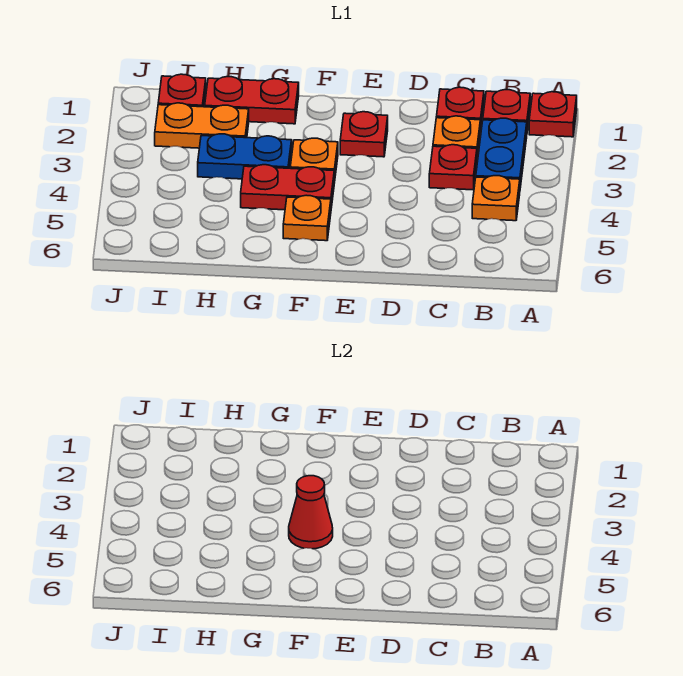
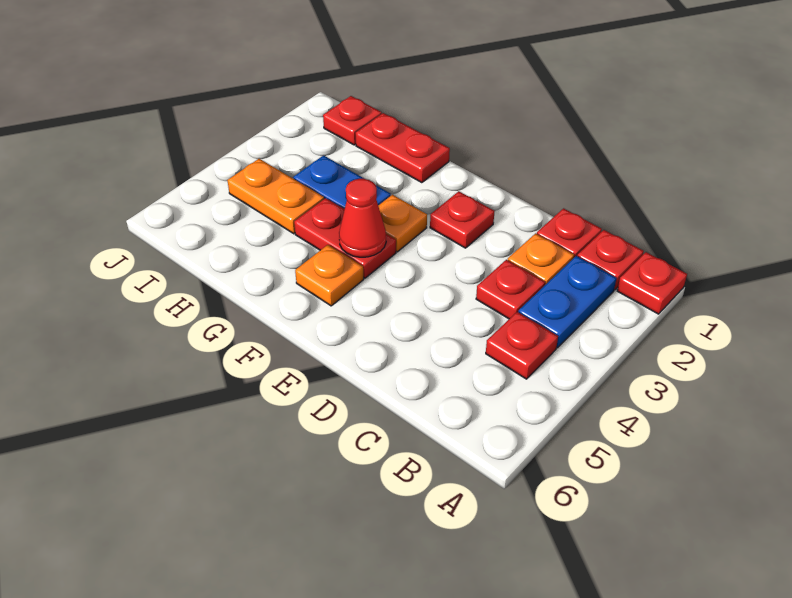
orange plate B4 level 1 -> red plate B4 level 1
orange plate H2:I2 level 1 -> orange plate H4:I4 level 1

